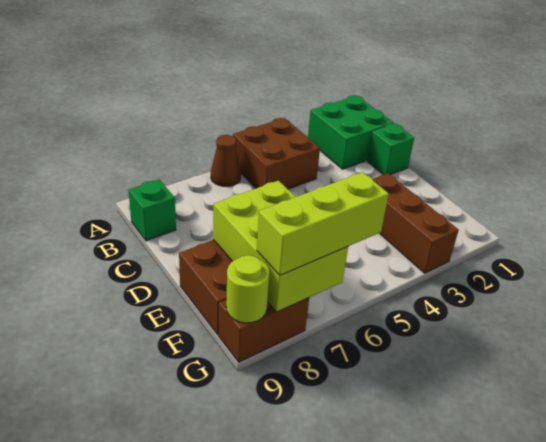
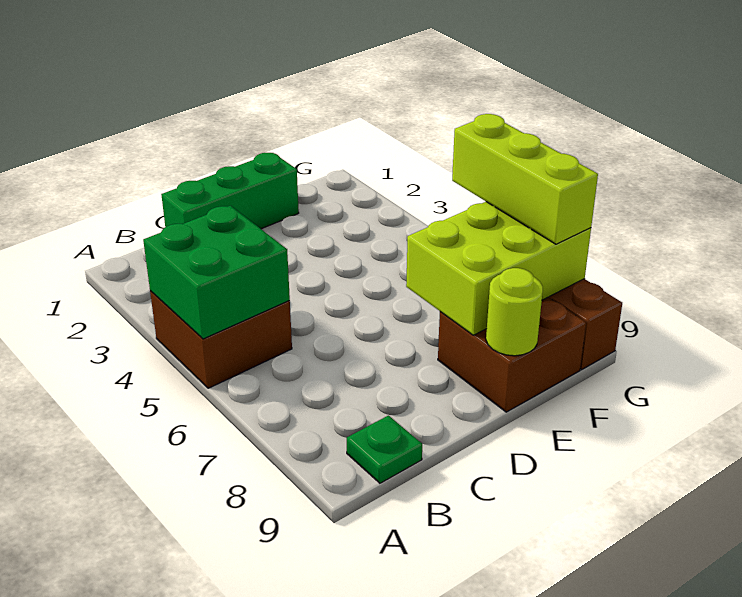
green brick A1:B2 level 1 -> green brick A4:B5 level 2
brown cone A6 level 1 -> none
green brick B9 level 1 -> green plate B9 level 1
green brick C1 level 1 -> green brick C1:E1 level 1
brown brick E3:G3 level 1 -> none
lime round brick G9 level 2 -> lime round brick E9 level 2

